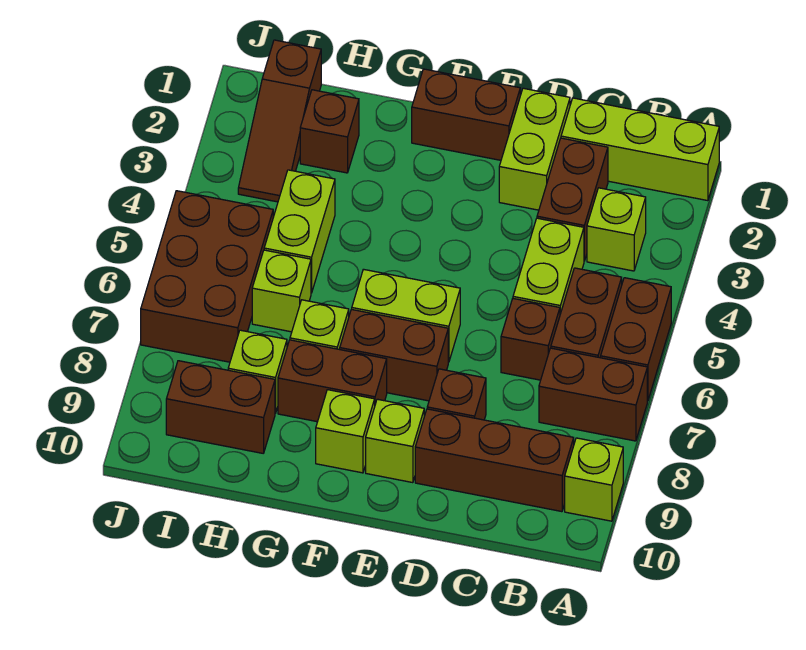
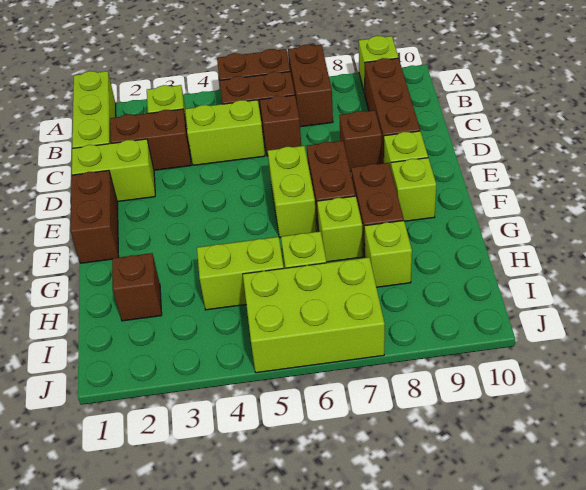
brown brick H9:I9 level 1 -> none
brown slope I1:I3 level 1 top 1 -> none
brown brick I5:J7 level 1 -> lime brick I5:J7 level 1

